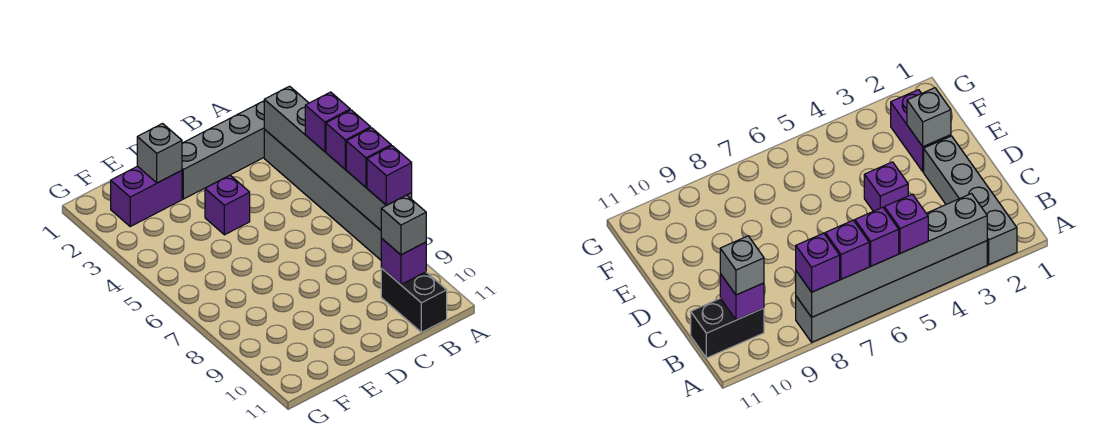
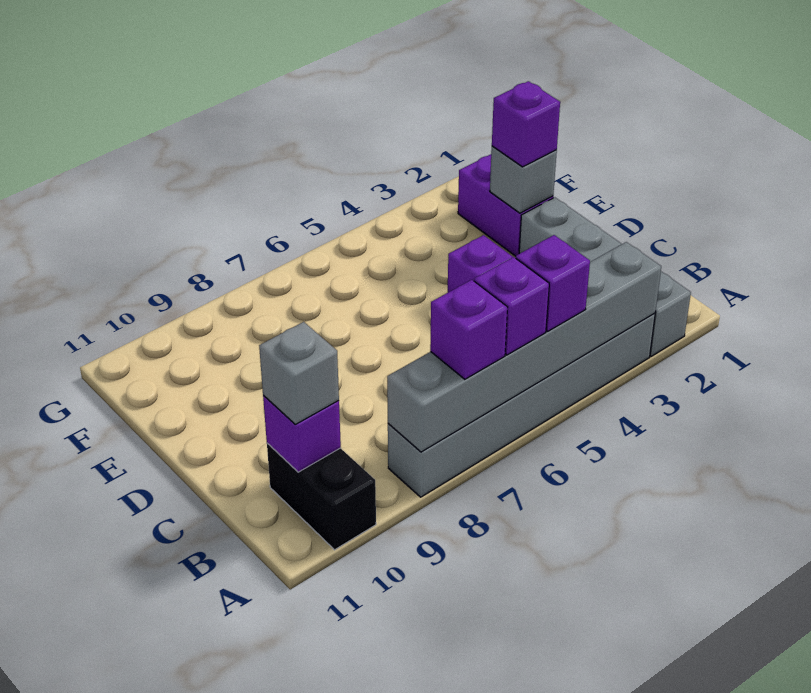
purple brick A8 level 3 -> purple brick E2 level 3
black brick B10:B11 level 1 -> black brick A10:B10 level 1

